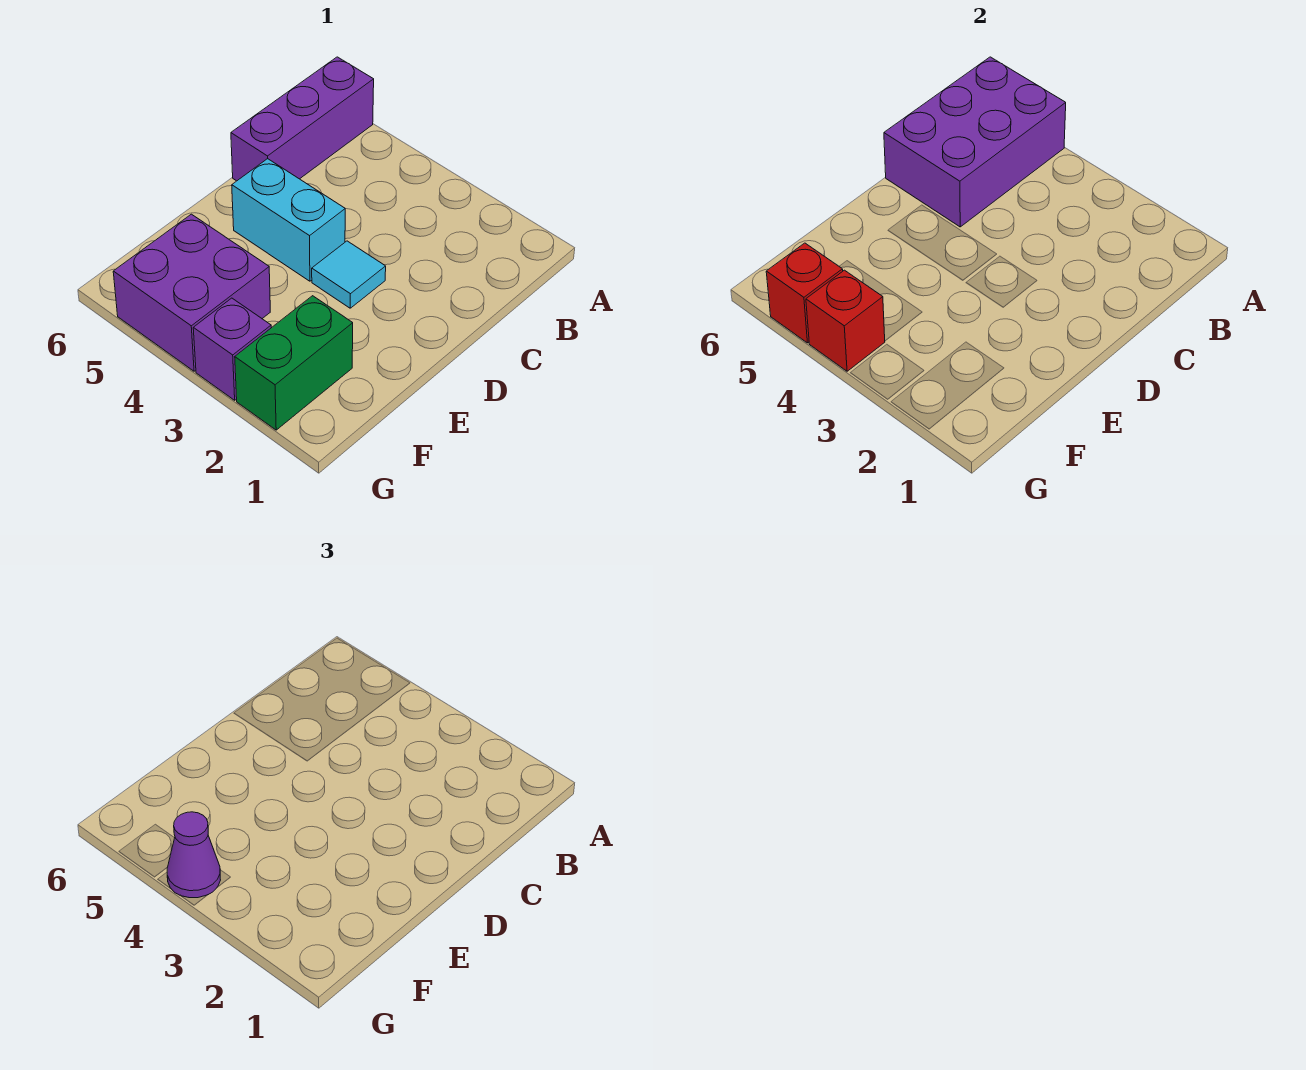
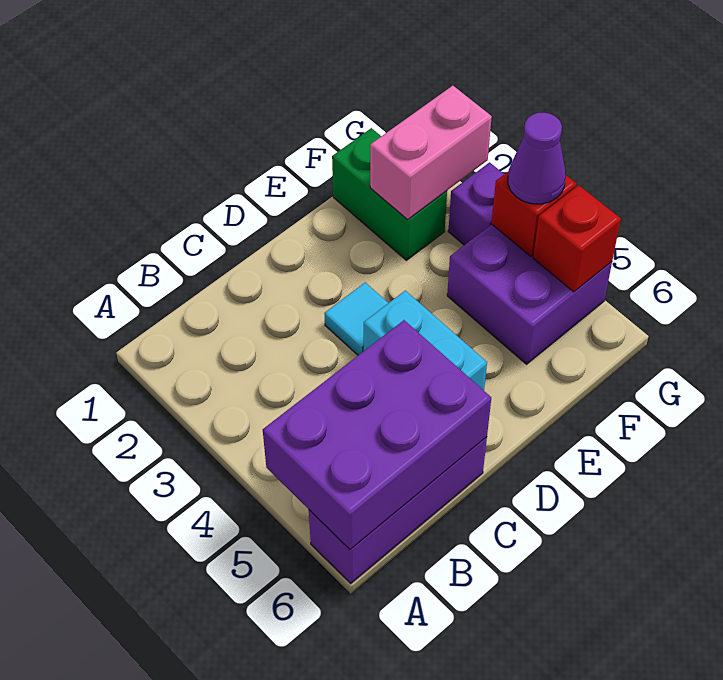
green brick F2:G2 level 1 -> green brick F1:F2 level 1
none -> pink brick F2:G2 level 2

